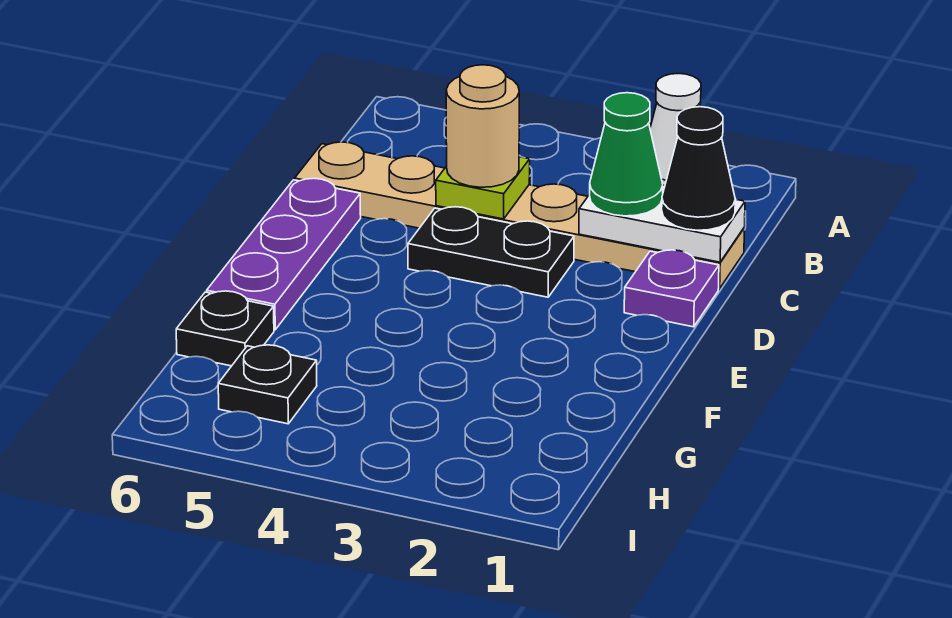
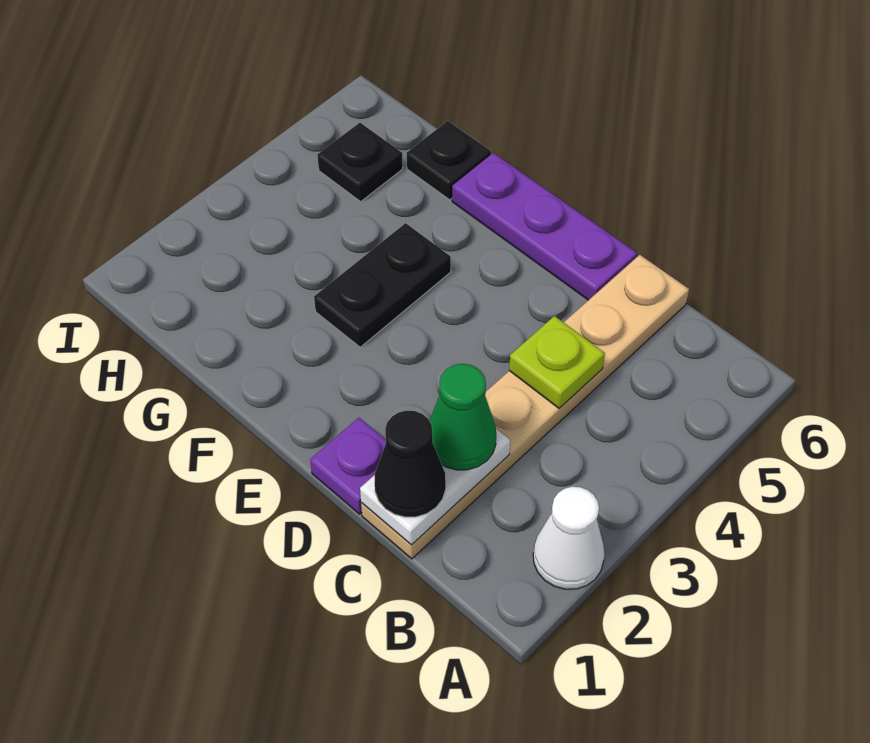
tan round brick C4 level 3 -> none
black plate D3:D4 level 1 -> black plate F3:F4 level 1

